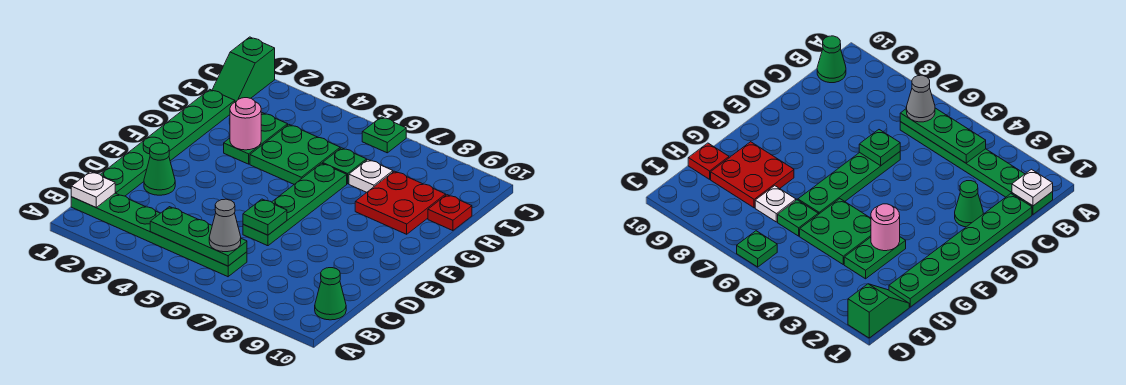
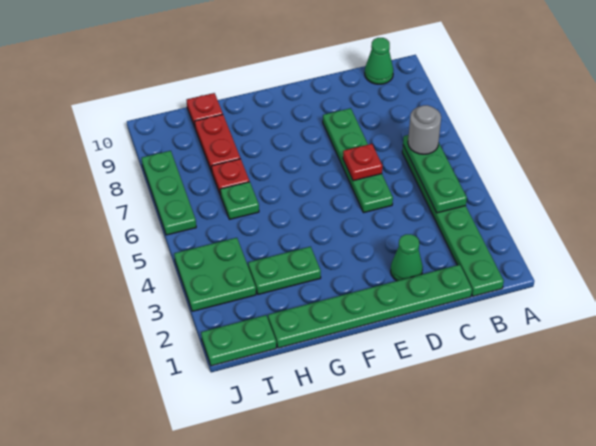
white plate B1 level 2 -> none
grey cone B6 level 3 -> grey round brick B6 level 3
green plate D6:G6 level 1 -> green plate D5:D8 level 1
green plate D6 level 2 -> red plate D6 level 2
pink round brick G3 level 2 -> none
green plate G4:H5 level 1 -> green plate I3:J4 level 1
red plate G8:H9 level 1 -> red plate H8:H9 level 1
white plate H7 level 1 -> red plate H7 level 1
green slope I1:J1 level 1 top J -> green plate I1:J1 level 1
green plate J6 level 1 -> green plate J6:J8 level 1

